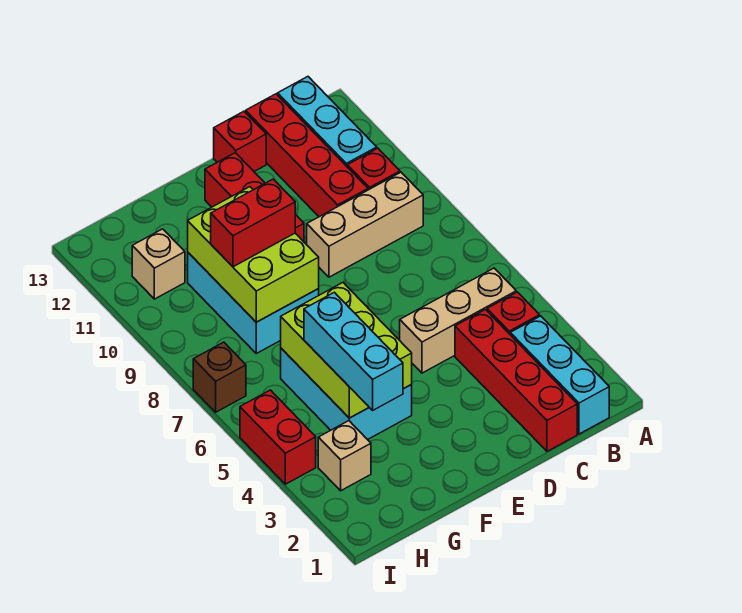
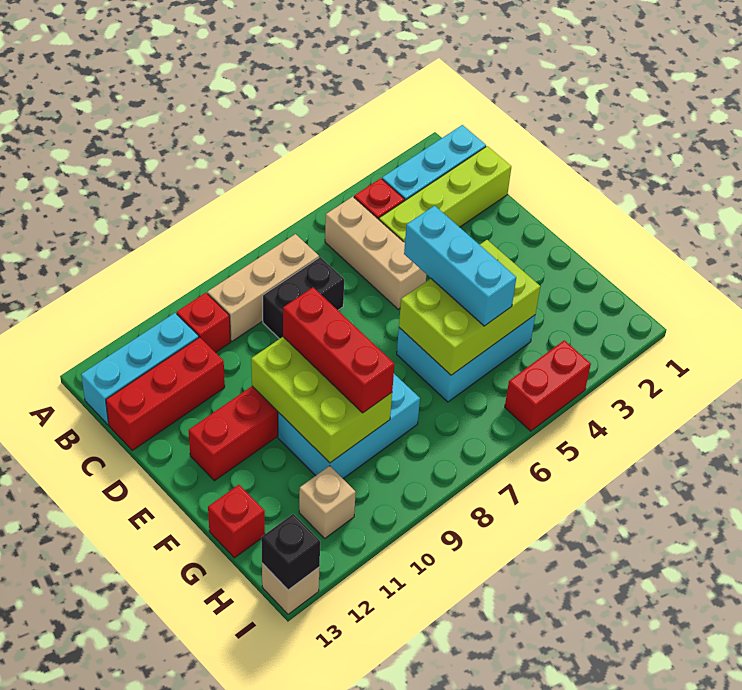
tan brick B9:D9 level 1 -> tan brick B7:B9 level 1
red brick C1:C4 level 1 -> lime brick C1:C4 level 1
none -> black brick C7:C8 level 1
red brick C10:C13 level 1 -> red brick C11:C13 level 1
red brick D13 level 1 -> red brick G13 level 1
lime brick F8:G10 level 2 -> lime brick E9:G10 level 2
red brick F9:G9 level 3 -> red brick E9:G9 level 3
cyan brick G3:G5 level 3 -> cyan brick E5:G5 level 3
tan brick H3 level 1 -> tan brick I13 level 1
brown brick I7 level 1 -> none
none -> black brick I13 level 2

